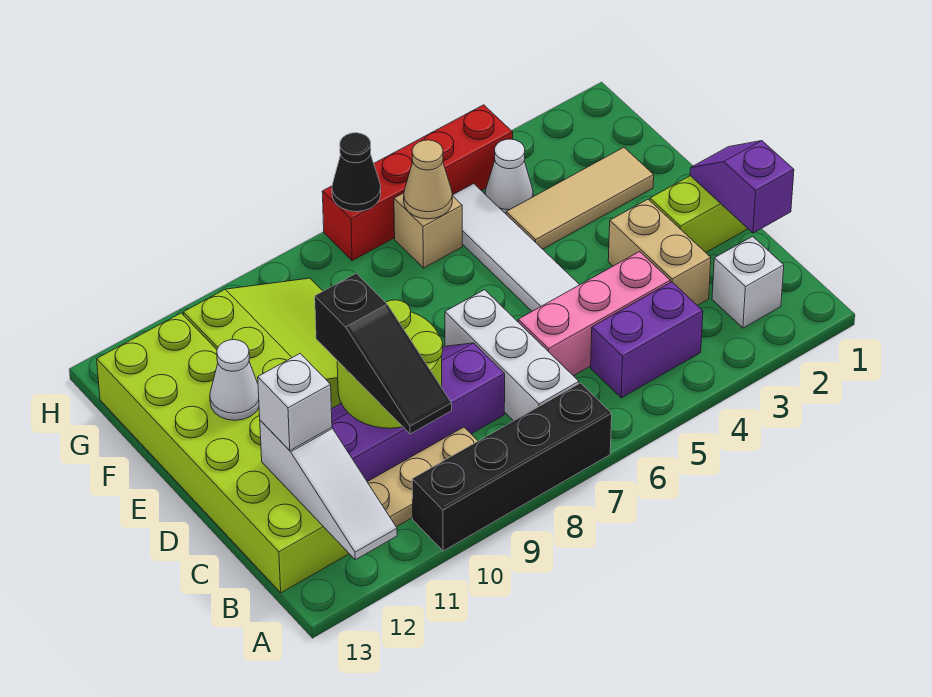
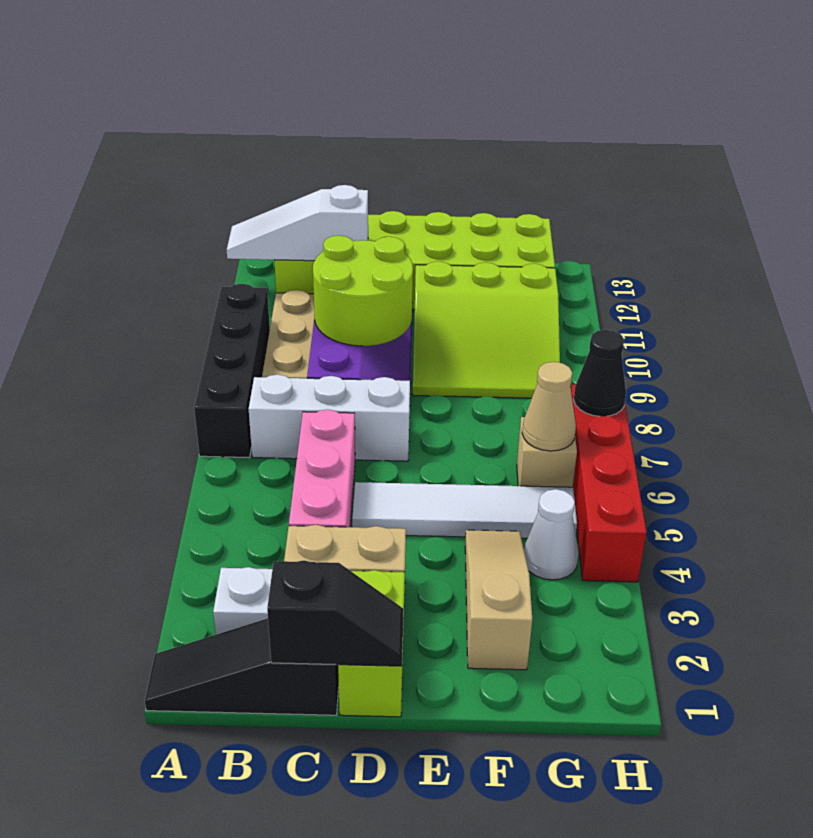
purple brick B4:B5 level 1 -> none
black slope B10:D10 level 3 top D -> black slope A1:C1 level 1 top C
purple slope C1:D1 level 2 top C -> black slope C1:D1 level 2 top C
white brick C12 level 3 -> none
white cone E12 level 2 -> none
tan tile F2:F4 level 1 -> tan slope F2:F4 level 1 top 2

